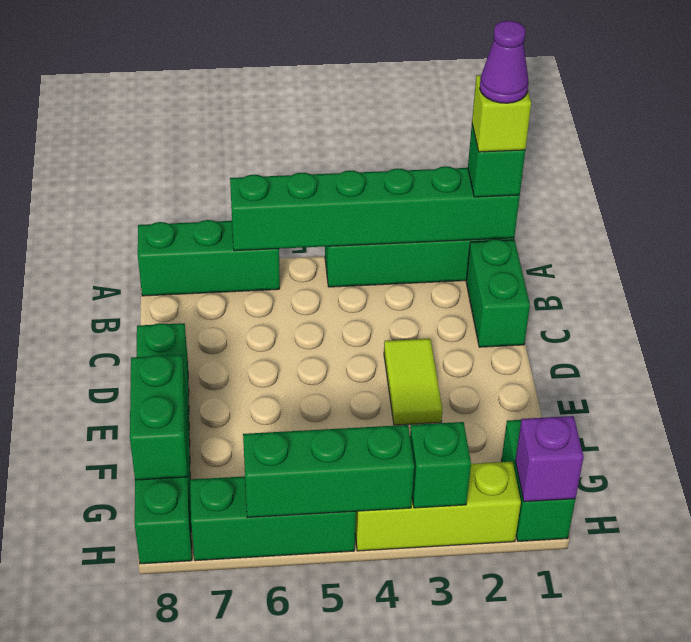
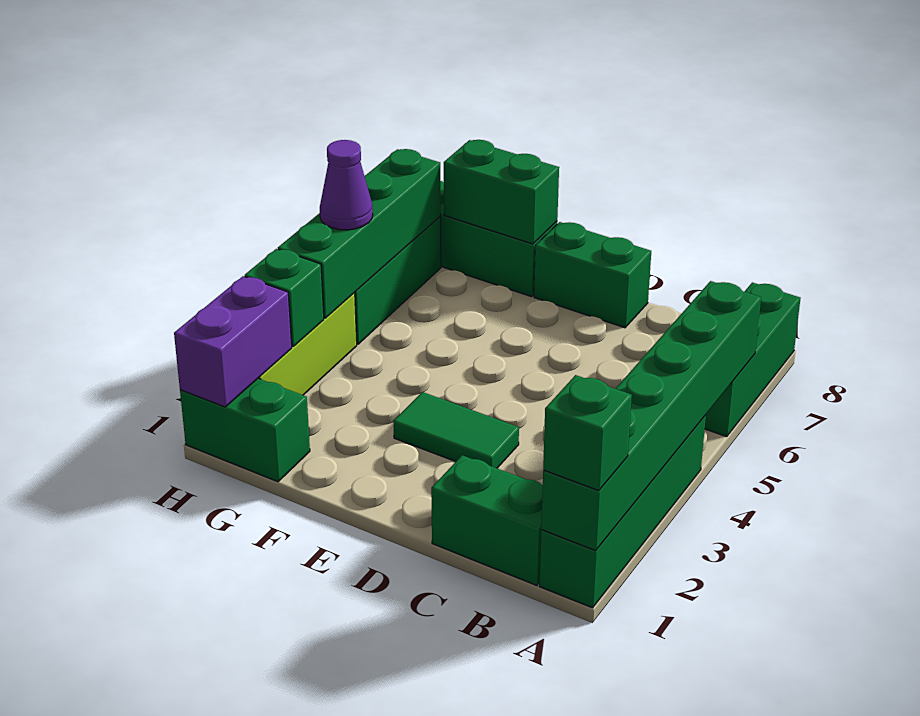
lime brick A1 level 4 -> none
purple cone A1 level 5 -> purple cone H5 level 3
lime tile D3:E3 level 1 -> green tile D3:E3 level 1
purple brick H1 level 2 -> purple brick H1:H2 level 2
green brick H4:H6 level 2 -> green brick H4:H7 level 2

